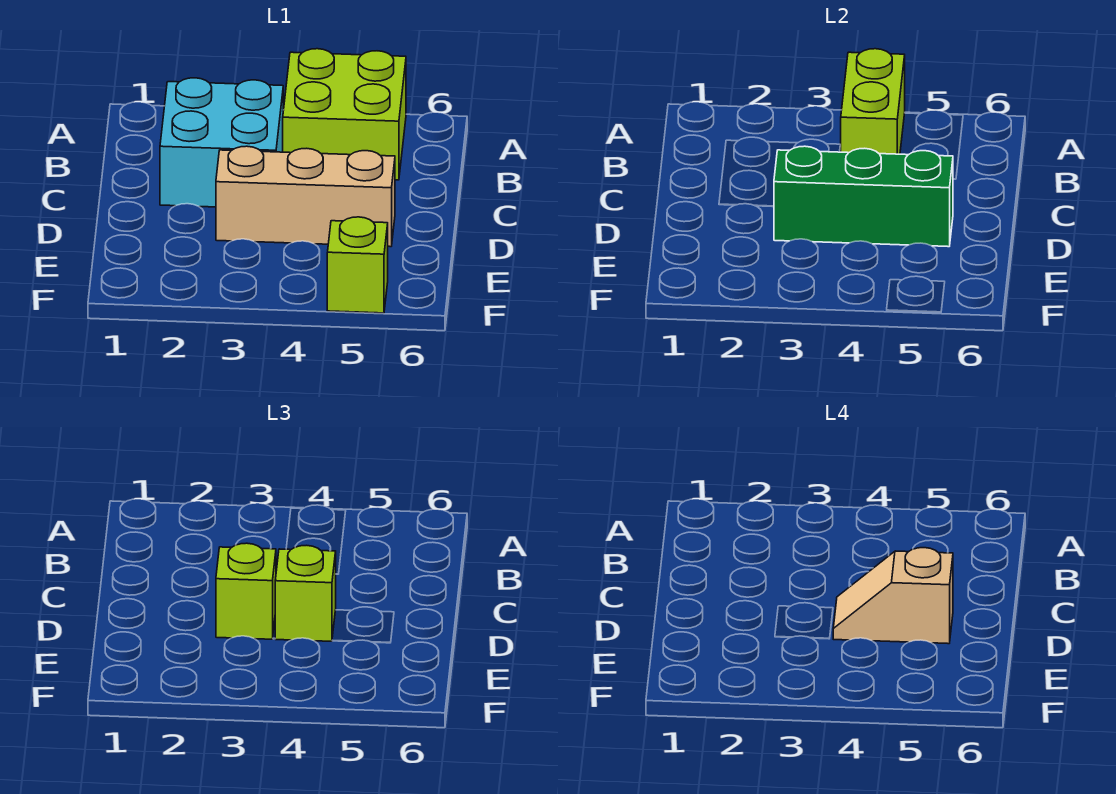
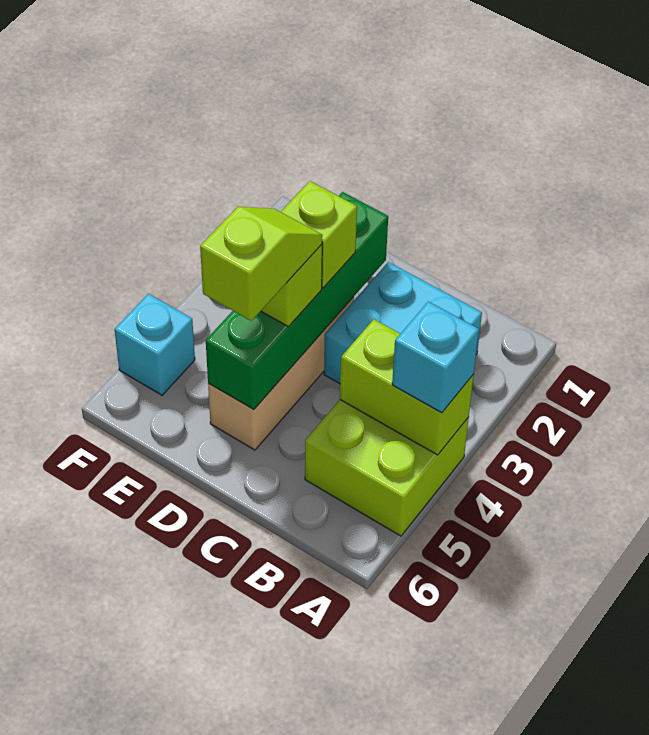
none -> cyan brick A4 level 3
green brick D3:D5 level 2 -> green brick D2:D5 level 2
tan slope D4:D5 level 4 top 5 -> lime slope D4:D5 level 4 top 5
lime brick F5 level 1 -> cyan brick F5 level 1

